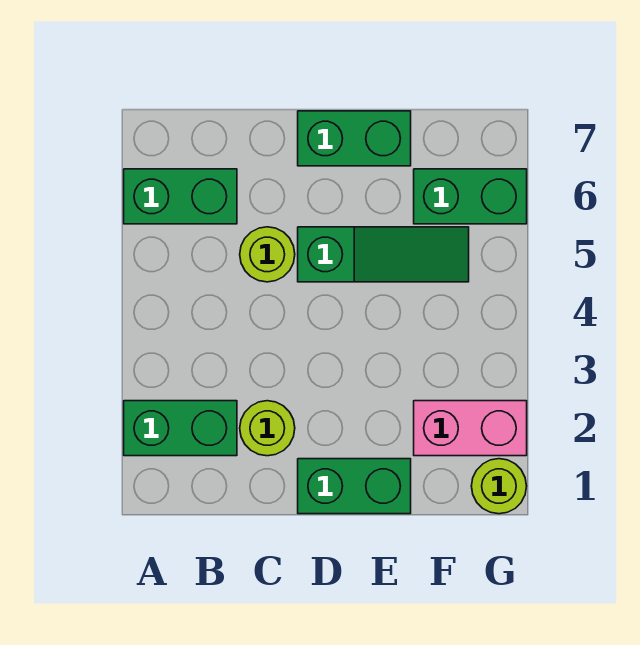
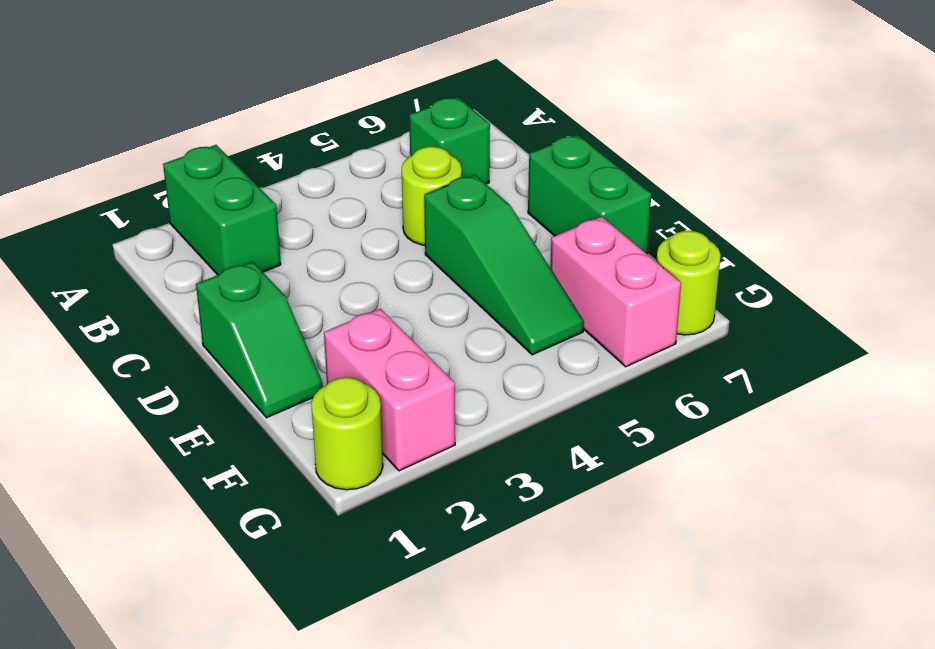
green brick A6:B6 level 1 -> green brick B6 level 1
lime round brick C2 level 1 -> lime round brick G7 level 1
green brick D1:E1 level 1 -> green slope D1:E1 level 1 top D
green brick F6:G6 level 1 -> pink brick F6:G6 level 1

